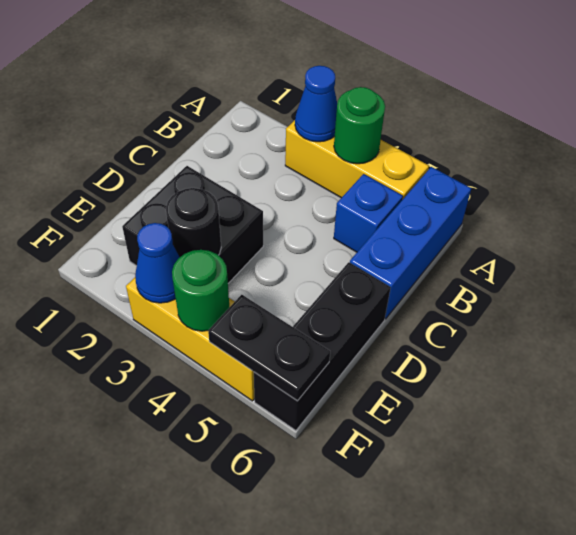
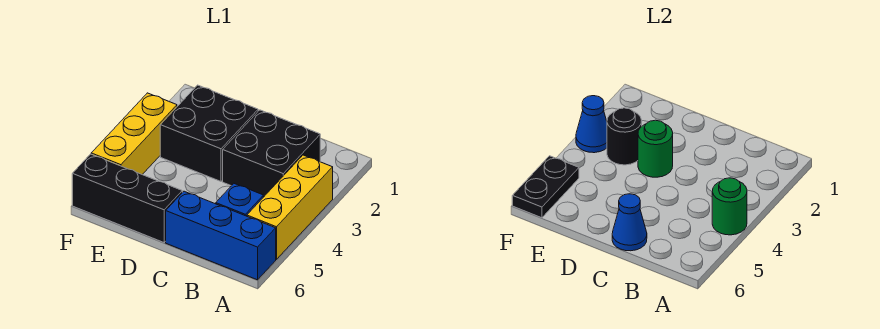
blue cone A3 level 2 -> blue cone C6 level 2
none -> black brick B2:C3 level 1
green round brick F4 level 2 -> green round brick D3 level 2

